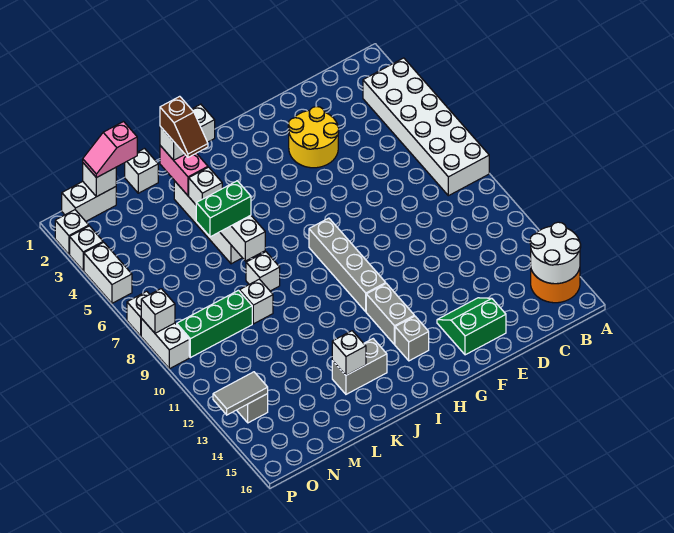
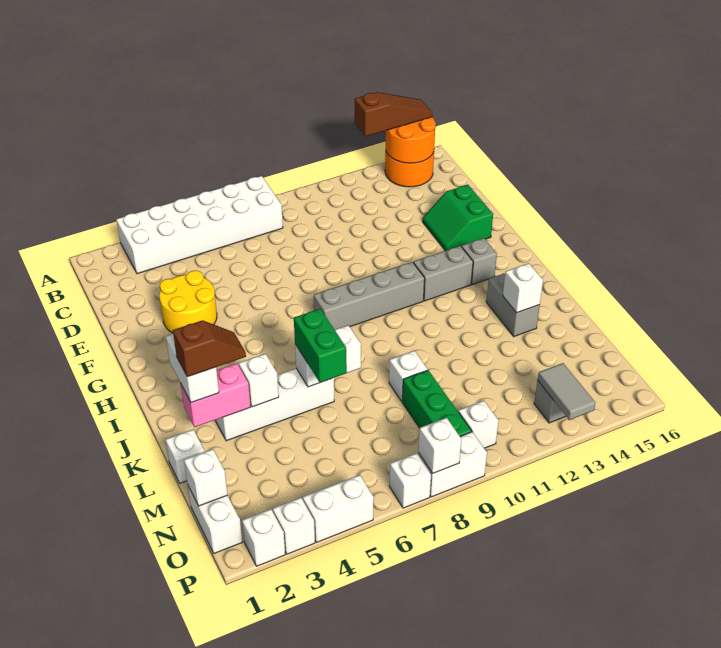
none -> brown slope A13:A15 level 3 top 13
white round brick A14:B15 level 2 -> orange round brick A14:B15 level 2
white brick K8 level 1 -> white brick O10 level 1
pink slope M1:N1 level 3 top M -> none

